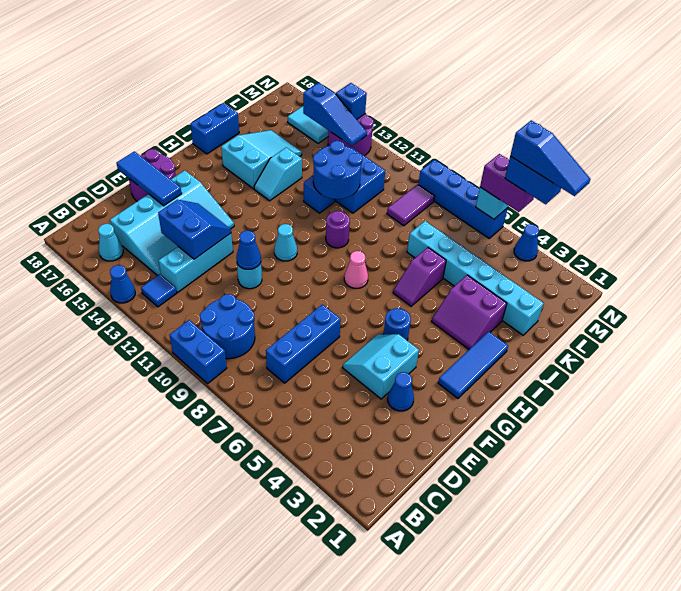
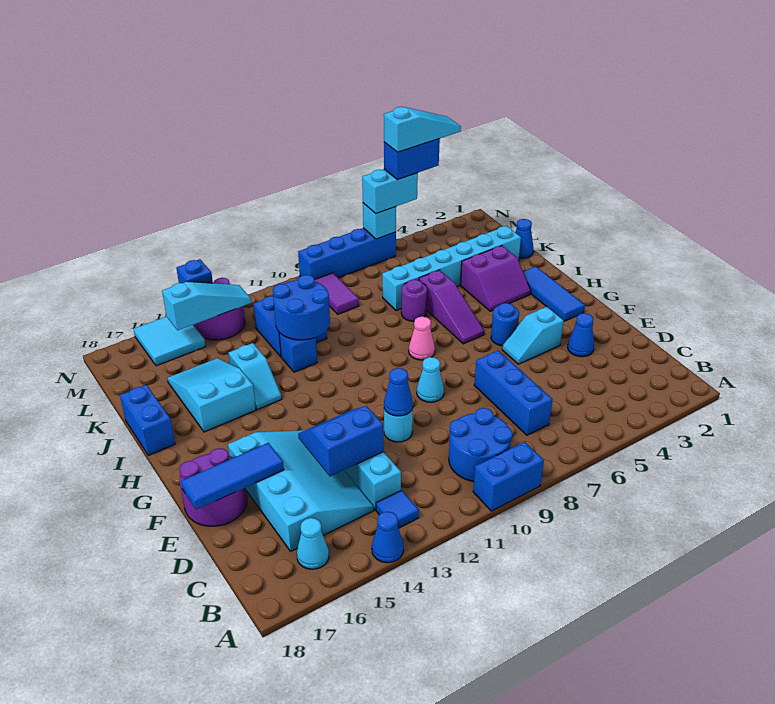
cyan slope E4:F5 level 1 top 4 -> cyan slope F4:F5 level 1 top 4
cyan cone G11 level 1 -> cyan cone F9 level 1
purple slope I6:J6 level 1 top J -> purple slope H6:J6 level 1 top J
purple round brick I10 level 1 -> purple round brick J7 level 1
blue slope M13:M15 level 2 top 15 -> cyan slope M13:M15 level 2 top 15
blue slope N3:N5 level 5 top 5 -> cyan slope N3:N5 level 5 top 5
blue cone N4 level 1 -> blue cone K1 level 1
purple brick N5:N6 level 3 -> cyan brick N5:N6 level 3

